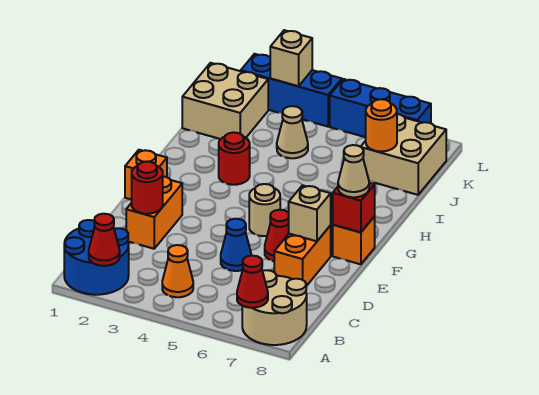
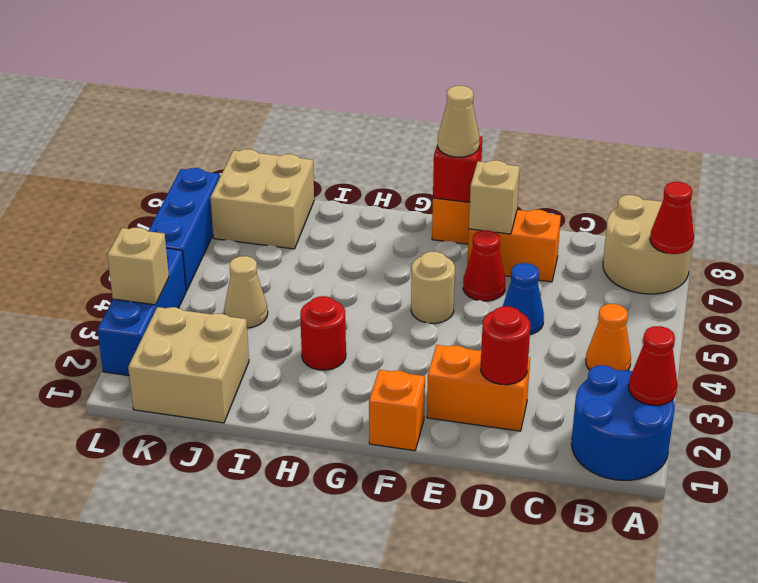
orange round brick J7 level 2 -> none

